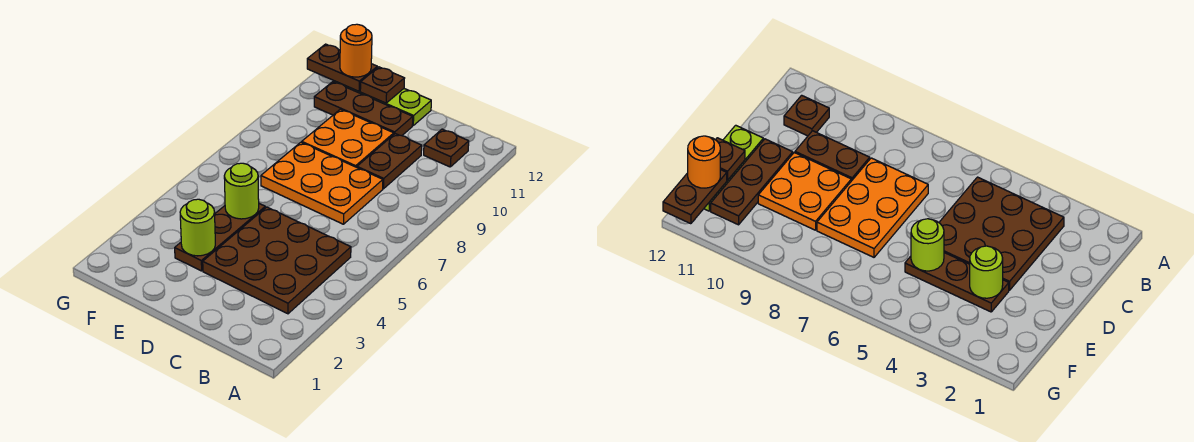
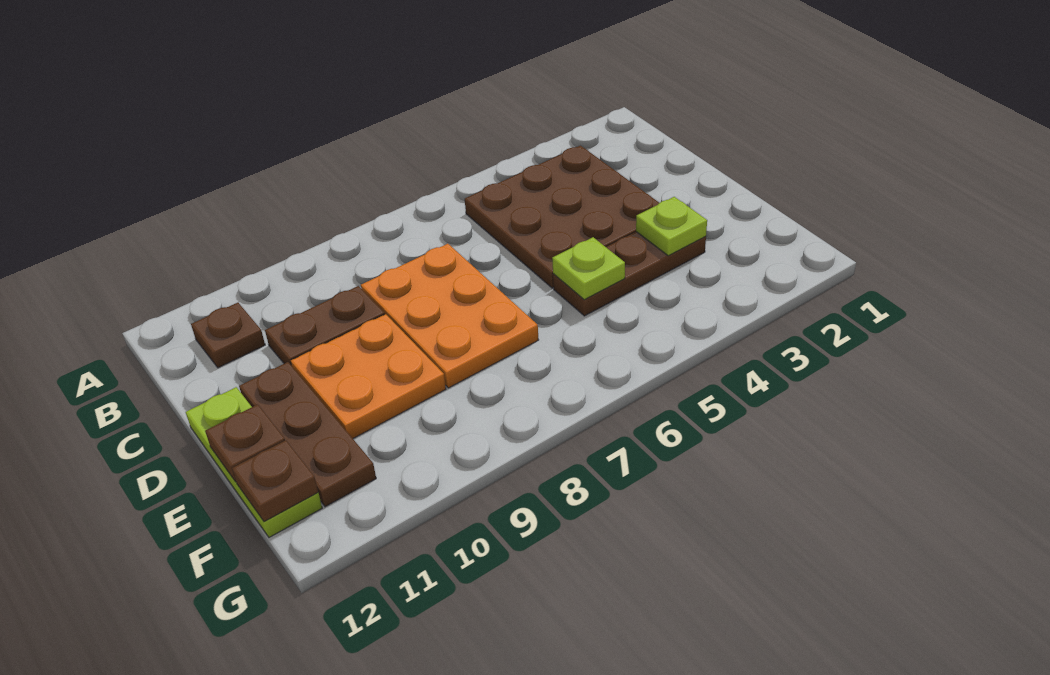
lime round brick E3 level 2 -> lime plate E3 level 2
lime round brick E5 level 2 -> lime plate E5 level 2
brown plate F12:G12 level 2 -> brown plate F12 level 2
orange round brick F12 level 3 -> none

